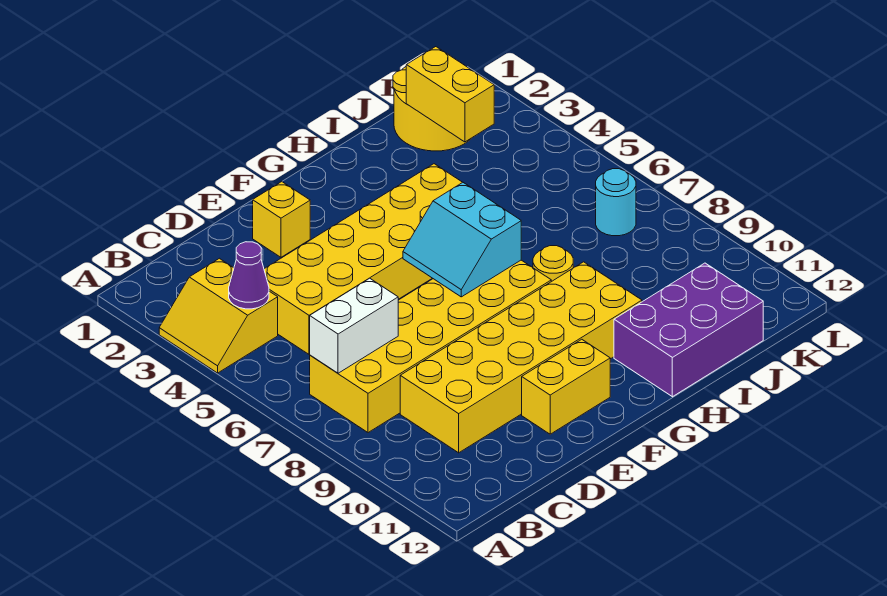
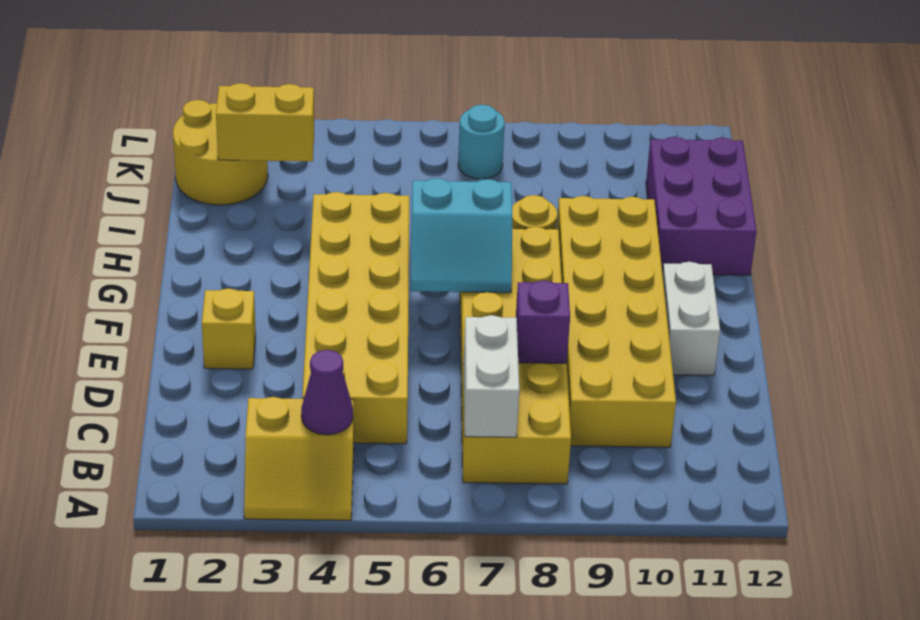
none -> purple brick D8 level 2
yellow brick E11:F11 level 1 -> white brick E11:F11 level 1

